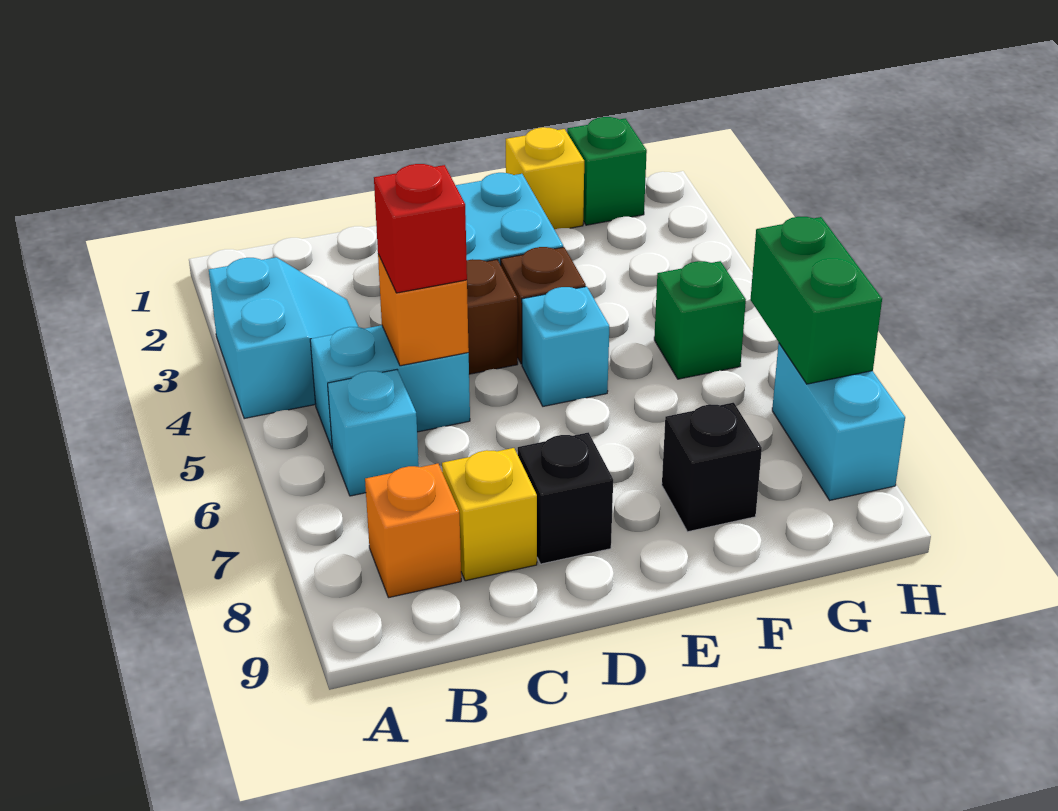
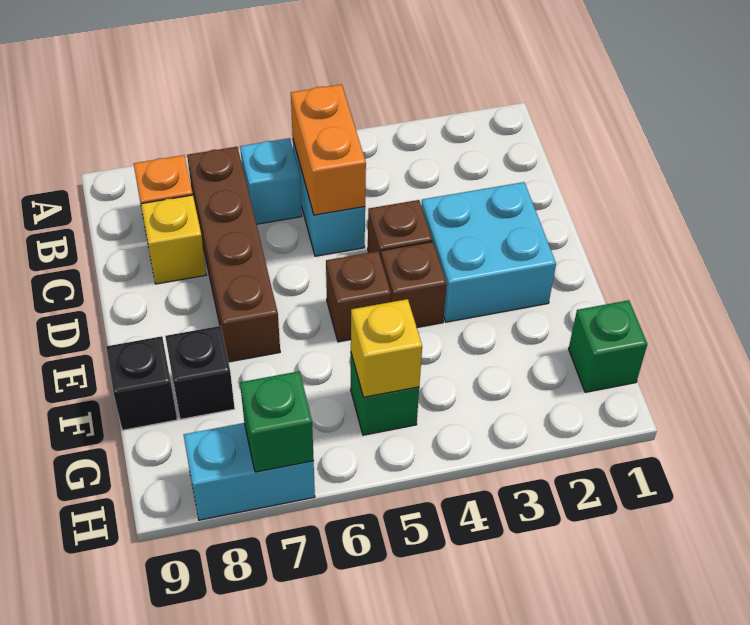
cyan slope A3:B4 level 1 top A -> none
none -> brown brick B7:E7 level 1
orange brick C5 level 2 -> orange brick B5:C5 level 2
red brick C5 level 3 -> none
black brick D8 level 1 -> black brick F9 level 1
cyan brick E5 level 1 -> brown brick E5 level 1
yellow brick F1 level 1 -> yellow brick G5 level 2
green brick H6:H7 level 2 -> green brick H7 level 2

